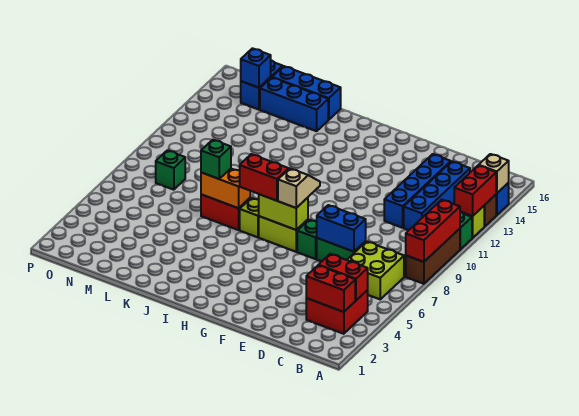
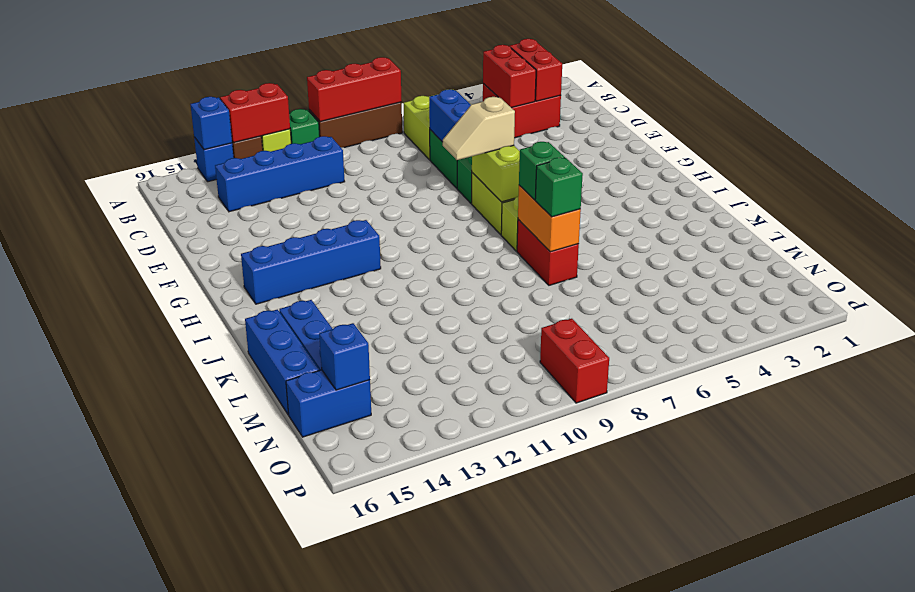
tan brick A14 level 2 -> blue brick A14 level 2
blue brick D11:D14 level 1 -> blue brick H12:H15 level 1
red brick H7:I7 level 3 -> red brick O9:P9 level 1
green brick N8 level 1 -> green brick J7 level 3

